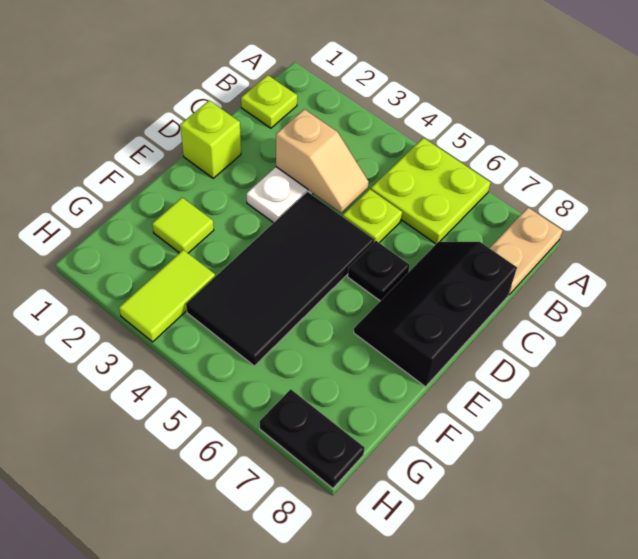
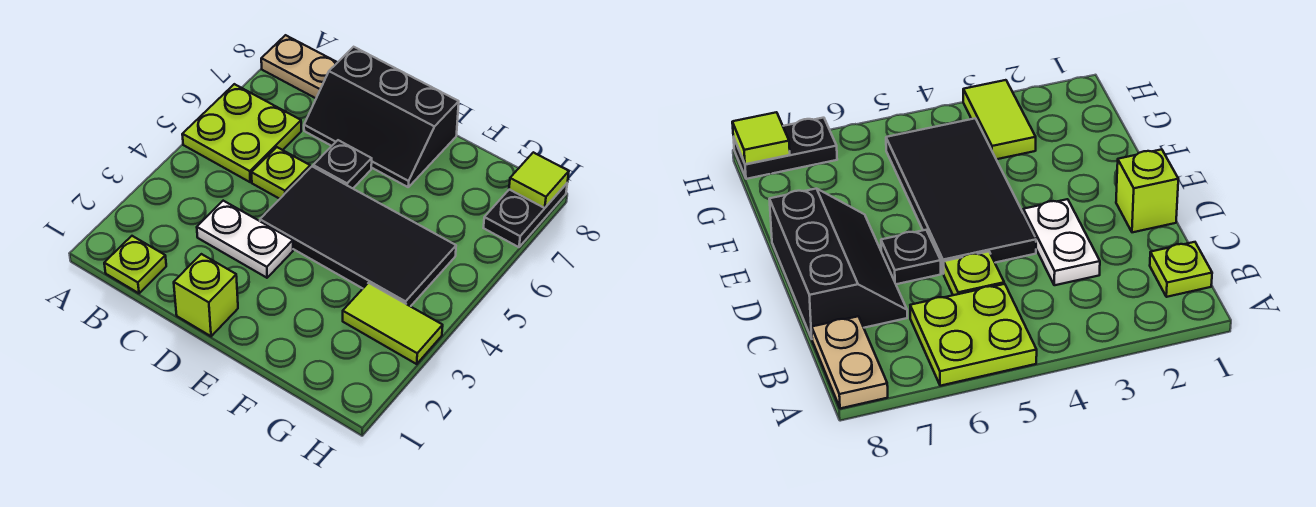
tan slope C3:C4 level 2 top 3 -> none
lime tile F2 level 1 -> lime tile H8 level 2

